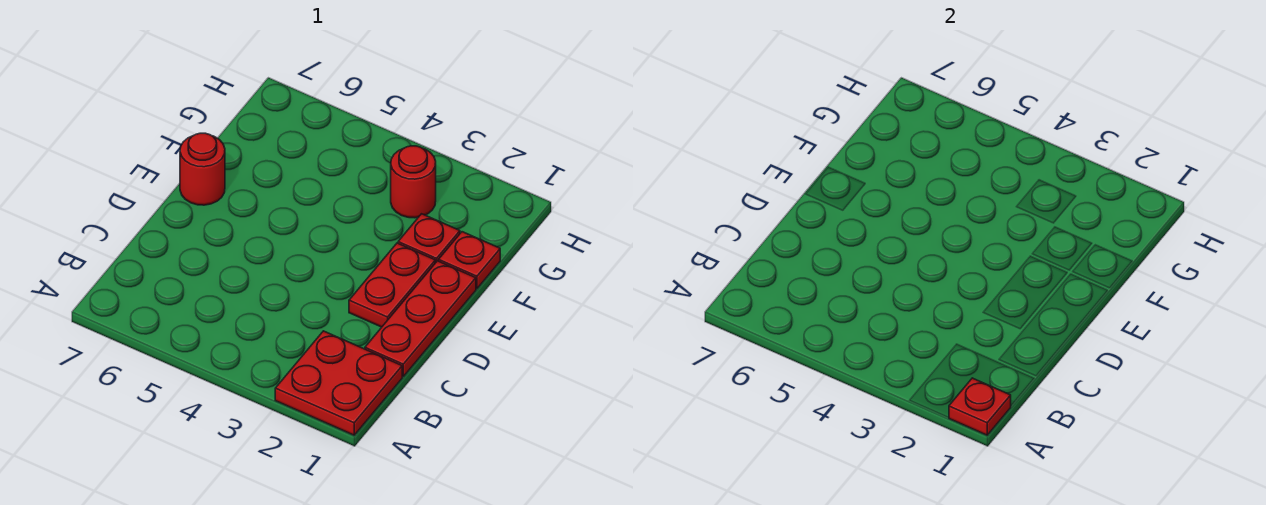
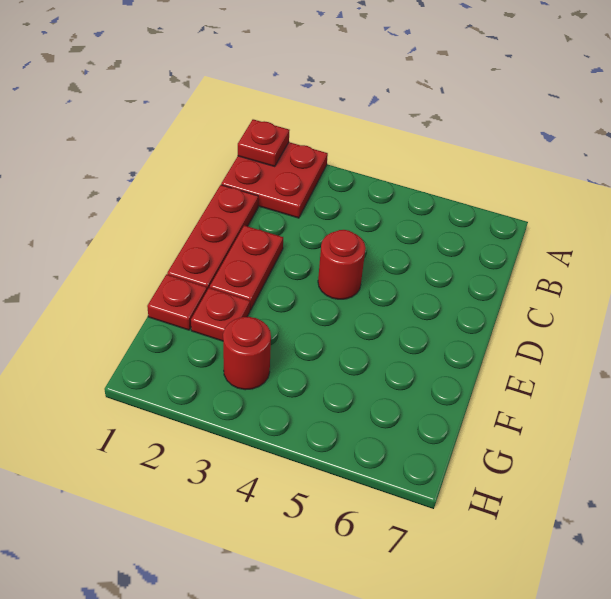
red round brick E7 level 1 -> red round brick D4 level 1

